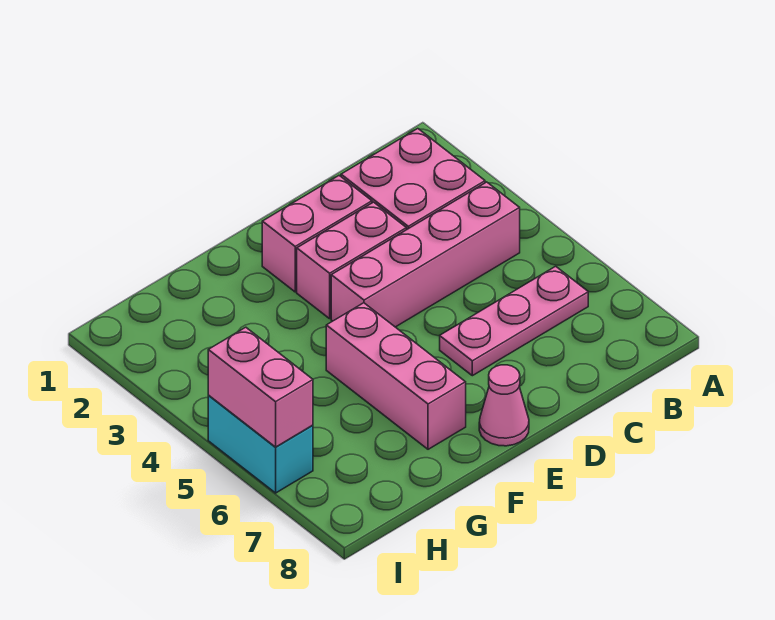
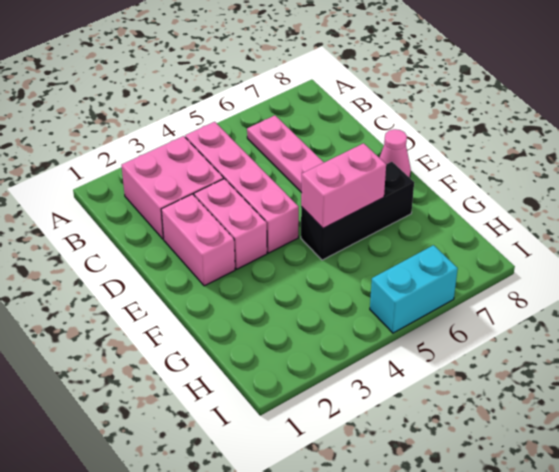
pink brick F5:F7 level 1 -> black brick F5:F7 level 1
pink brick I5:I6 level 2 -> pink brick F5:F6 level 2

